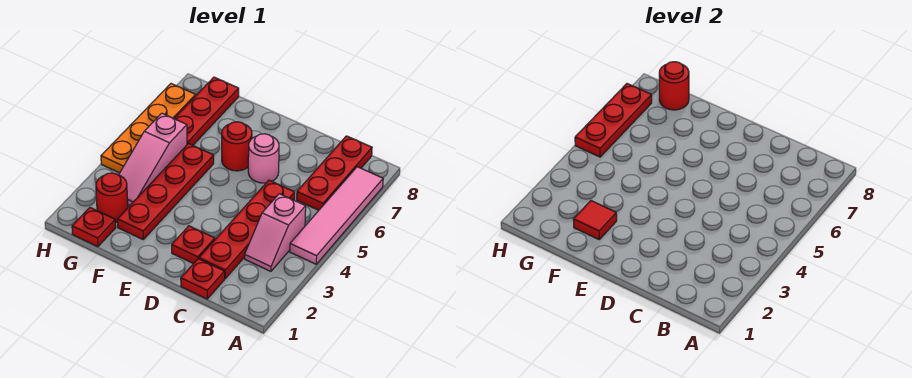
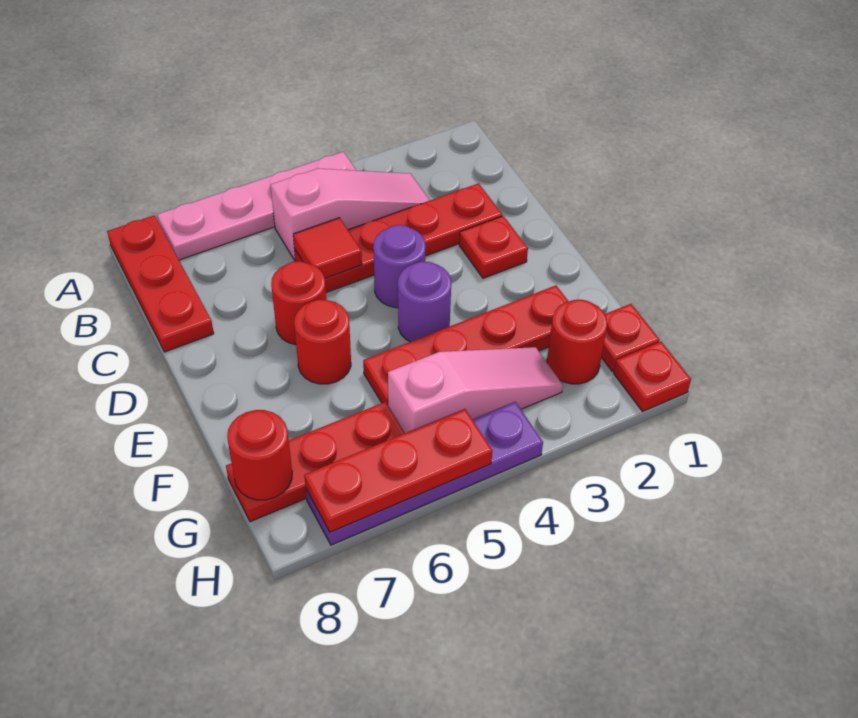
pink tile A4:A7 level 1 -> pink plate A4:A7 level 1
pink slope B3:B4 level 1 top 4 -> pink slope B3:B5 level 1 top 5
red plate B6:B8 level 1 -> red plate A8:C8 level 1
red plate C1 level 1 -> red plate H1 level 1
none -> purple round brick D4 level 1
pink round brick D6 level 1 -> red round brick D6 level 1
none -> purple round brick E4 level 1
red tile F2 level 2 -> red tile C5 level 2
orange plate H4:H7 level 1 -> purple plate H4:H7 level 1

